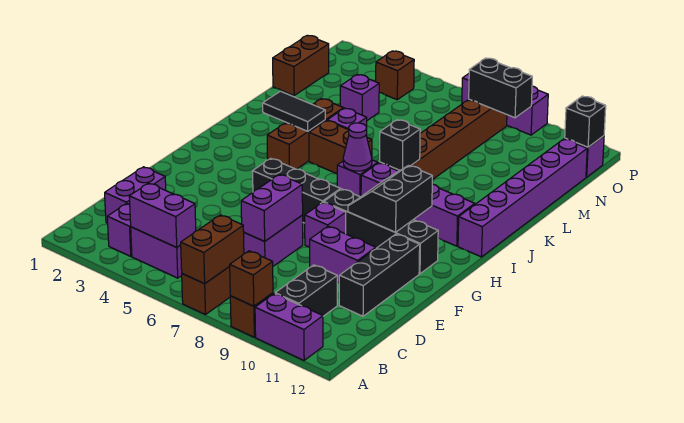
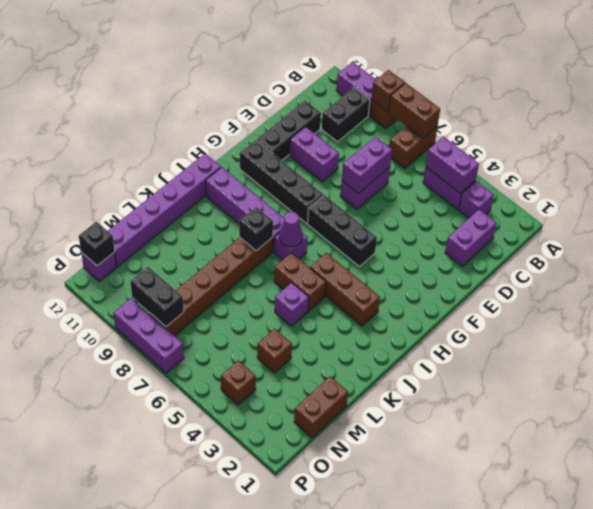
brown brick A7:B7 level 2 -> brown brick A7:A8 level 2
purple brick F8 level 1 -> none
black slope G9:H10 level 2 top 10 -> none
brown brick I4:K4 level 1 -> brown brick I3:I5 level 1
black tile J3:J4 level 2 -> none
purple brick M4 level 1 -> brown brick M4 level 1

